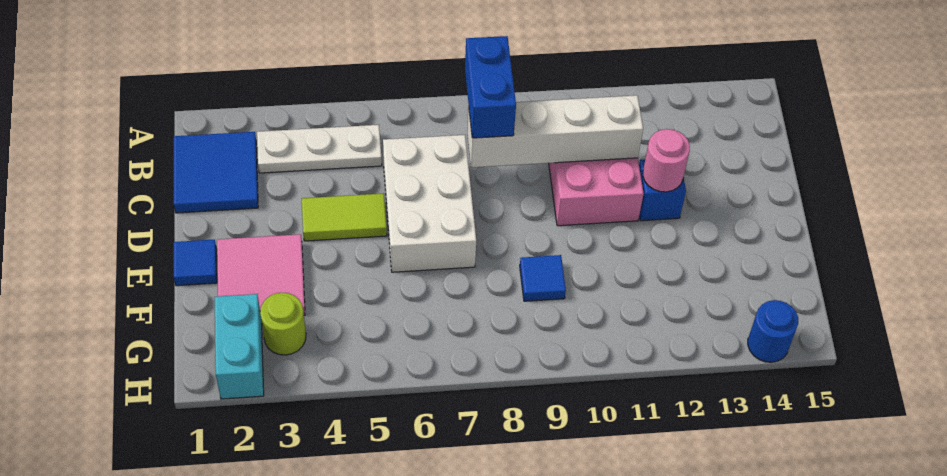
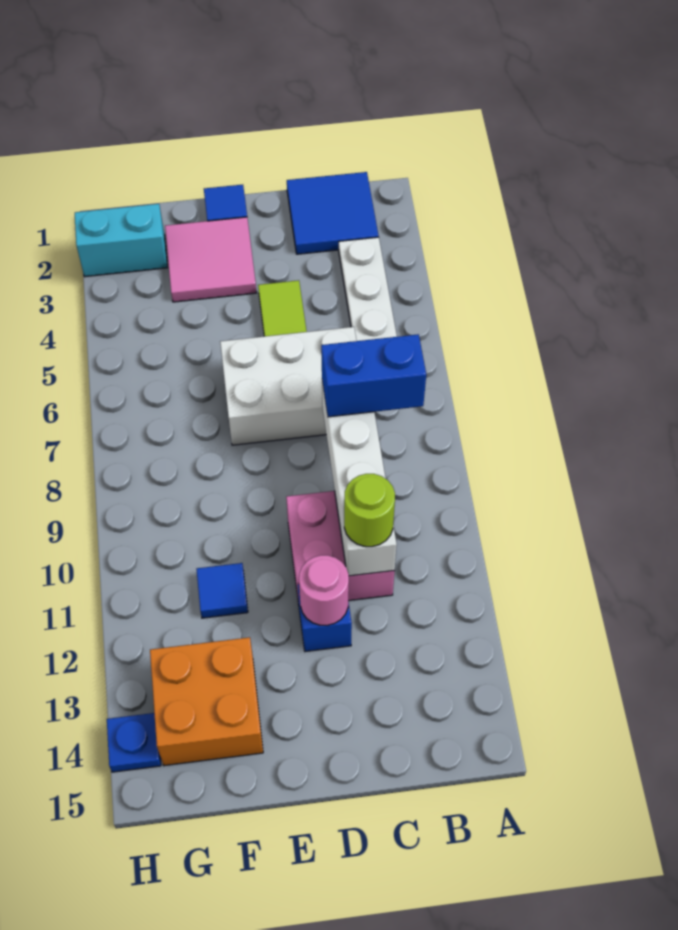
blue tile F9 level 1 -> blue tile F11 level 1
none -> orange brick F13:G14 level 1
lime round brick G3 level 1 -> lime round brick C11 level 3
blue round brick H14 level 1 -> blue plate H14 level 1

